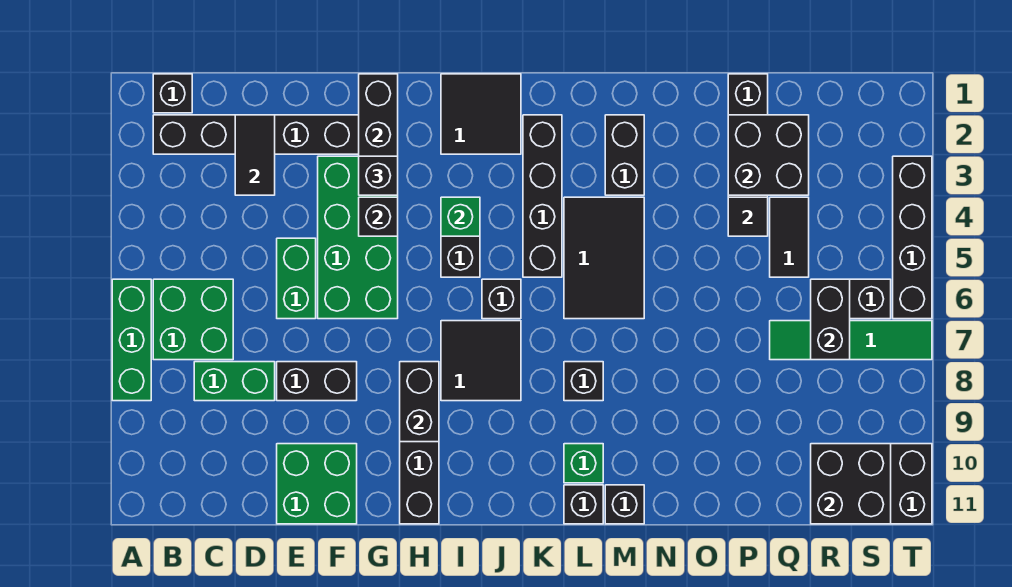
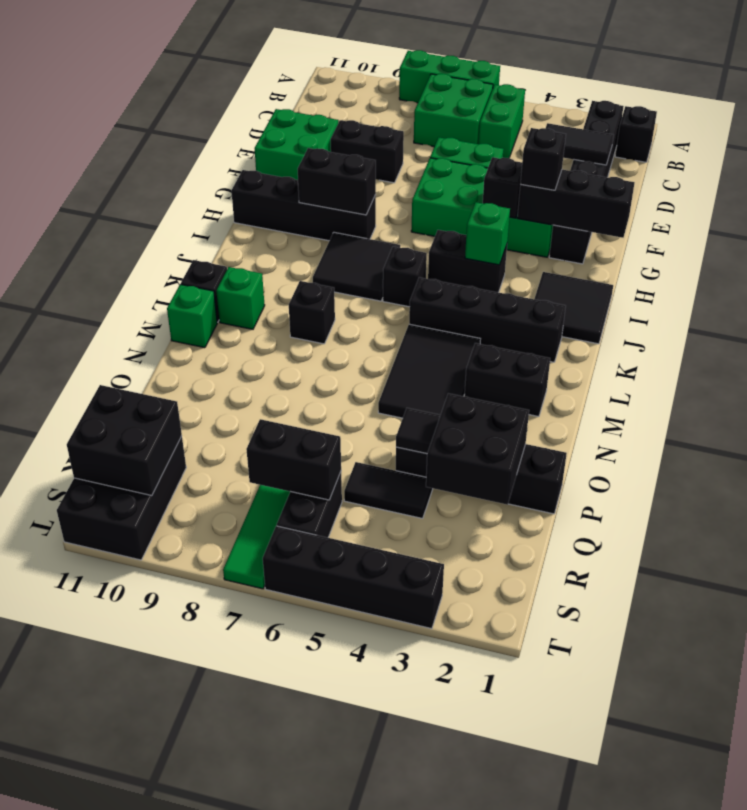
green brick C8:D8 level 1 -> green brick B5:C5 level 1
black brick E8:F8 level 1 -> black brick E8:E9 level 1
black tile L4:M6 level 1 -> black tile L4:N5 level 1
black brick M11 level 1 -> green brick M11 level 1

